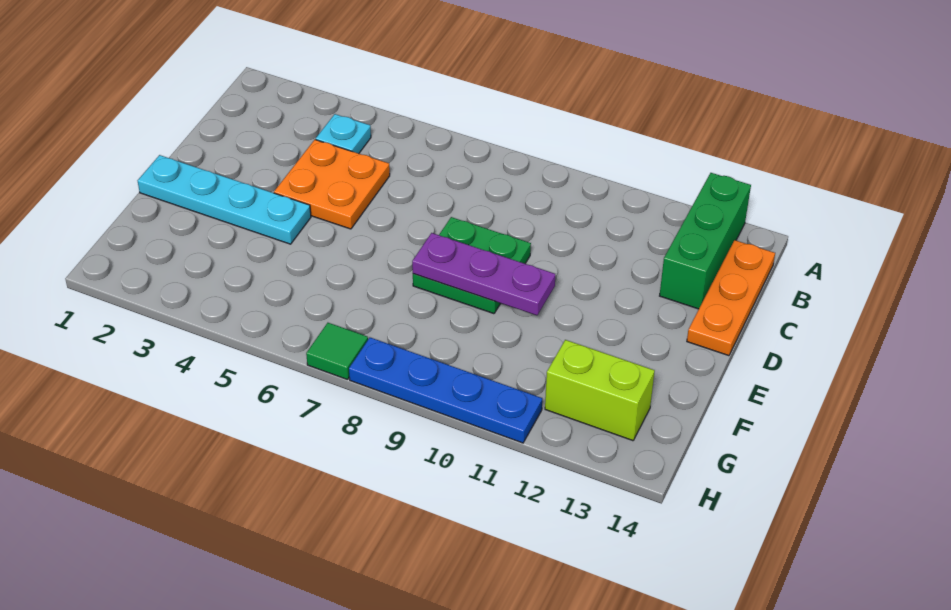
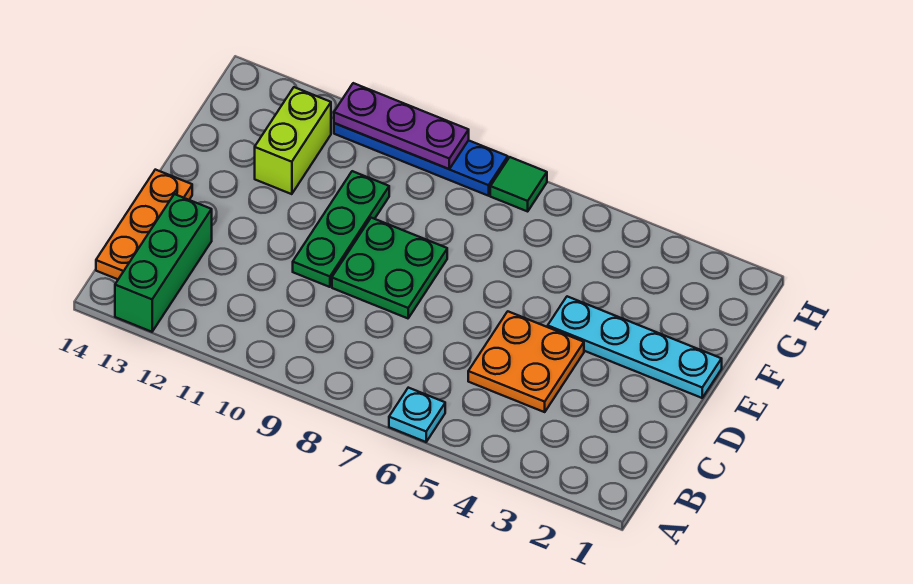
cyan plate B4 level 1 -> cyan plate A6 level 1
none -> green plate D10:F10 level 1
purple plate E8:E10 level 2 -> purple plate H9:H11 level 2
lime brick G12:G13 level 1 -> lime brick F12:G12 level 1

